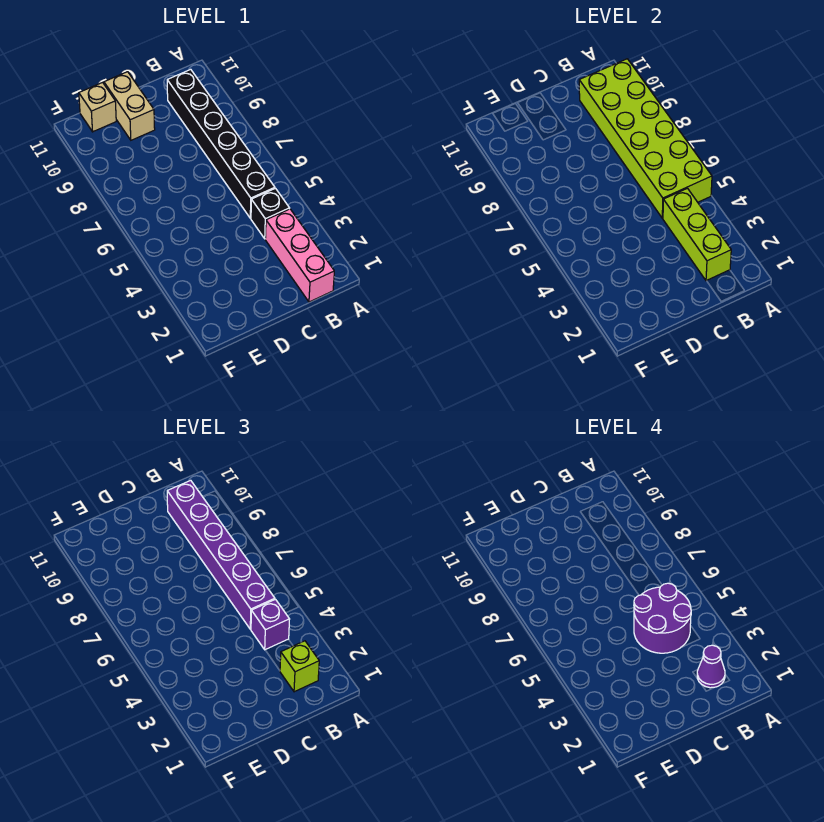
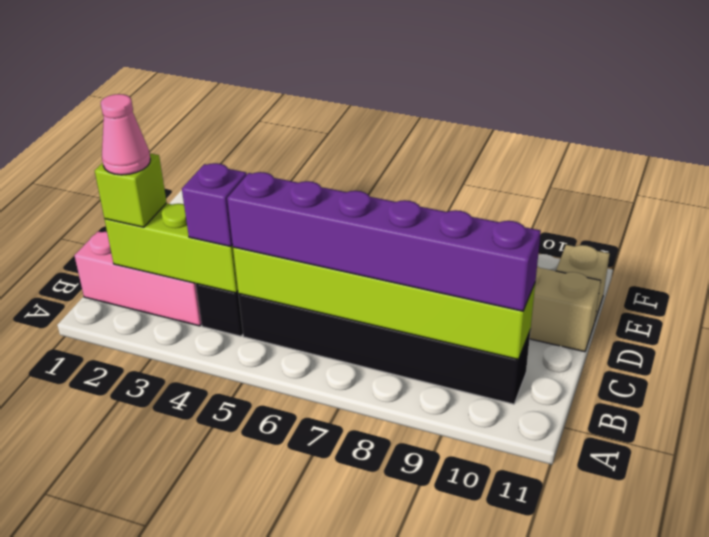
lime brick A5:B10 level 2 -> lime brick B5:B10 level 2
purple cone B2 level 4 -> pink cone B2 level 4
purple round brick B4:C5 level 4 -> none

